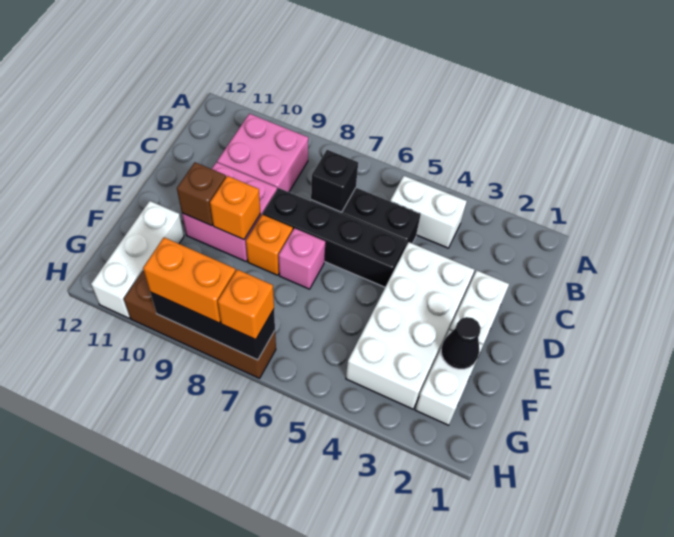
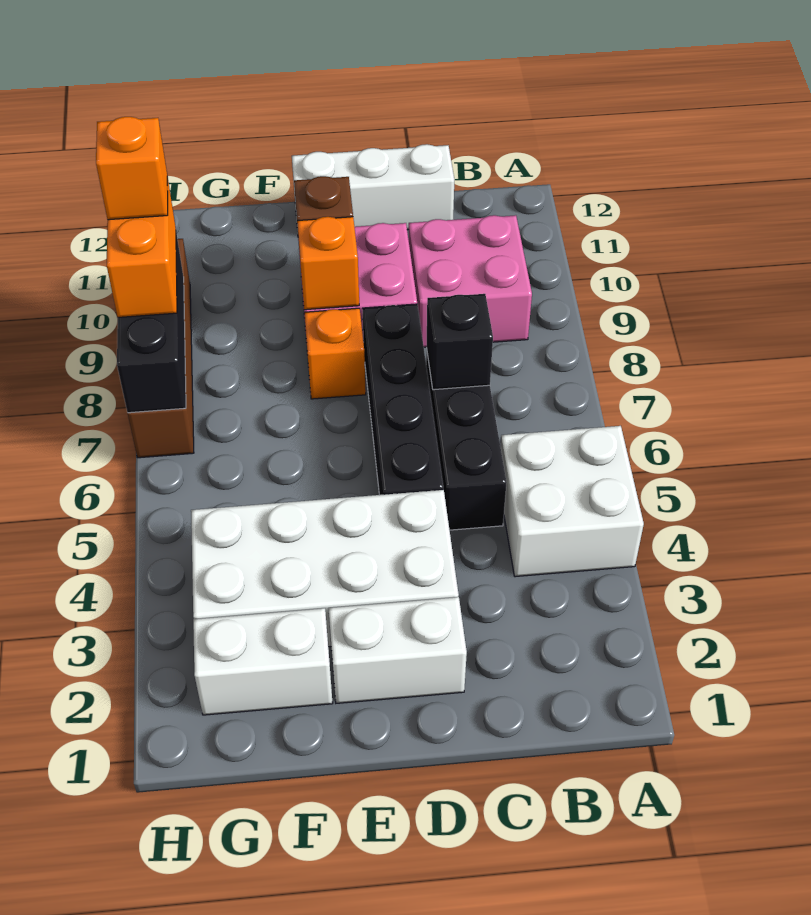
white brick B4:B5 level 1 -> white brick A4:B5 level 1
pink brick E7 level 1 -> none
black cone F2 level 2 -> none
white brick F11:H11 level 1 -> white brick C12:E12 level 1
orange brick H7 level 3 -> orange brick H9 level 4

